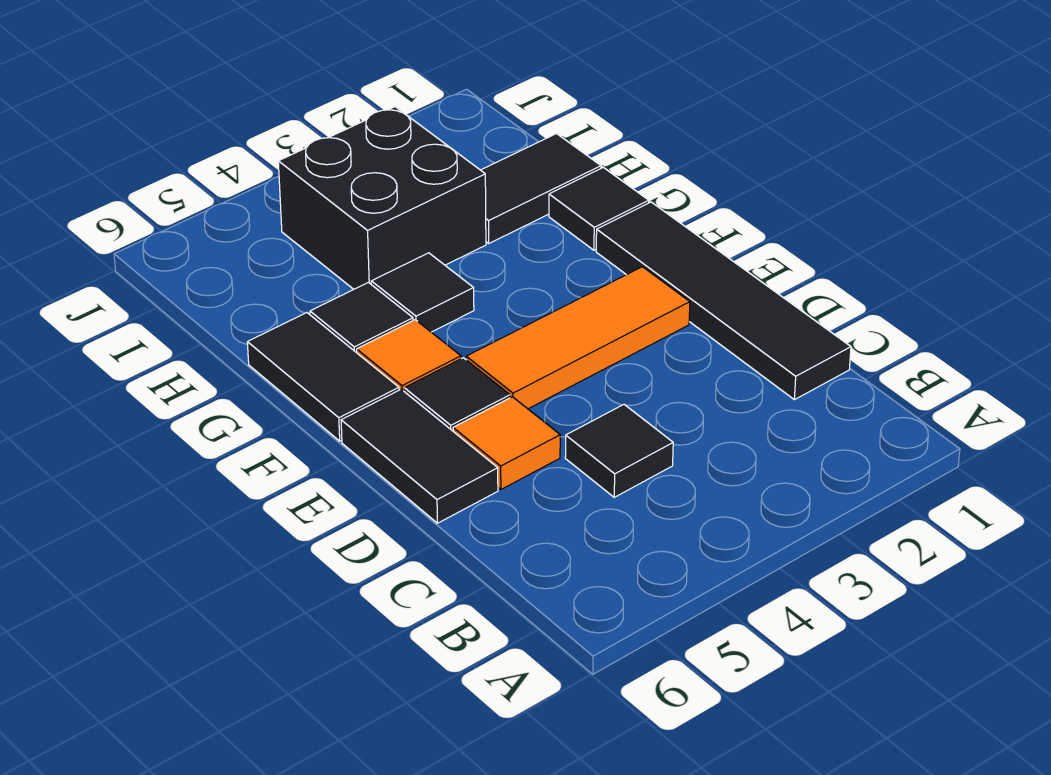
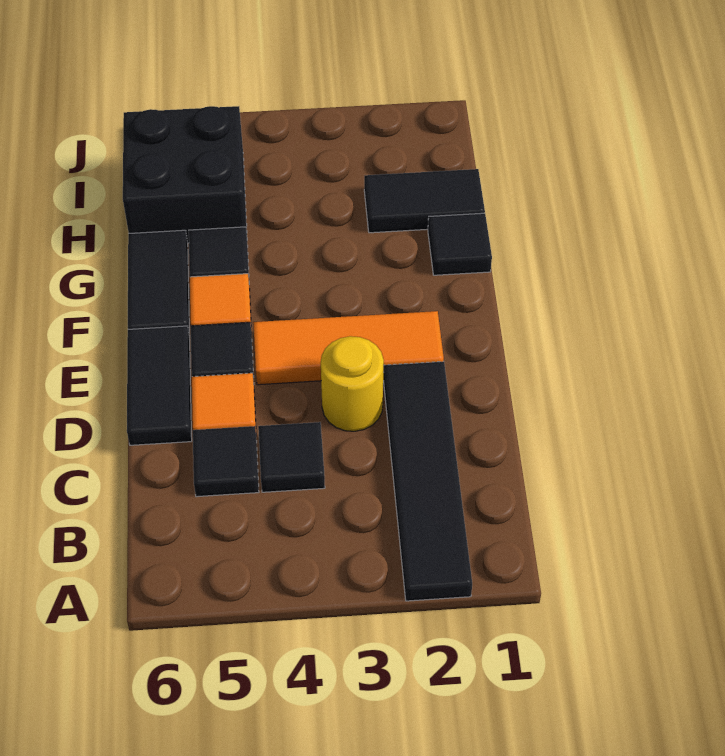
black tile C1:F1 level 1 -> black tile A2:D2 level 1
none -> yellow round brick D3 level 1
black tile G4 level 1 -> black tile C5 level 1
black brick H3:I4 level 1 -> black brick H5:I6 level 1

